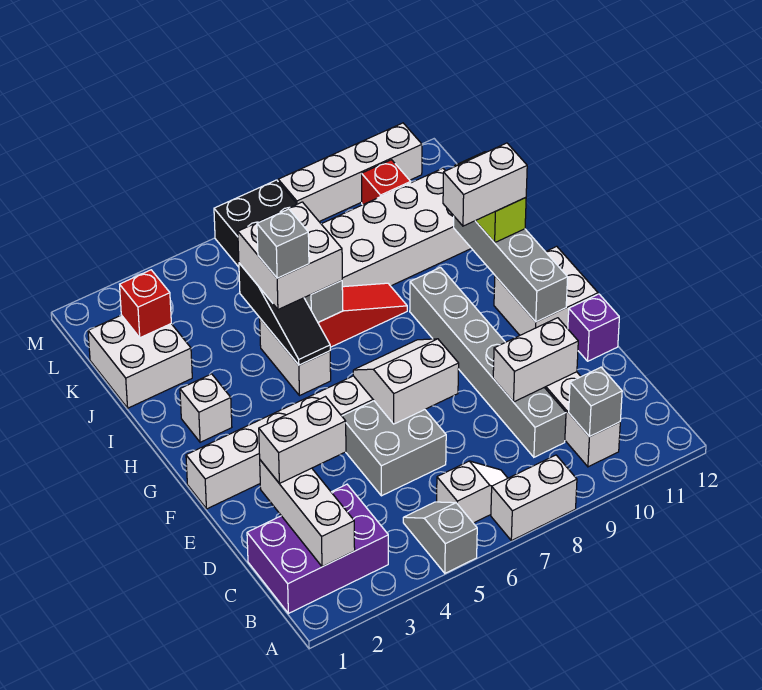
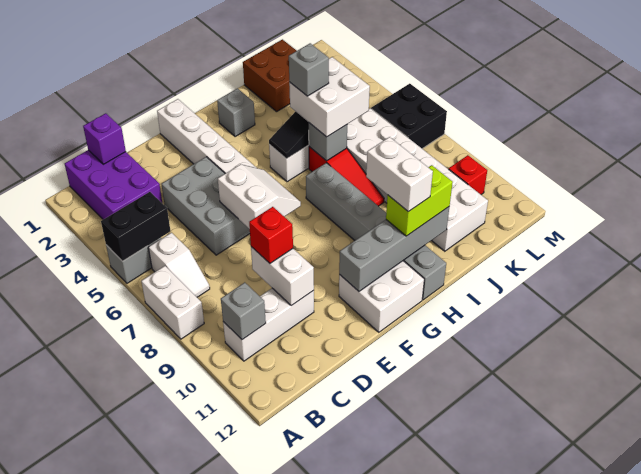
none -> black brick A5:B5 level 2
white brick B2:D2 level 2 -> none
grey brick C9:H9 level 1 -> grey brick H7:H12 level 1
white brick D2:D3 level 3 -> none
grey brick D5:E6 level 1 -> grey brick D4:E6 level 1
purple brick E12 level 1 -> purple brick C1 level 2
white brick H2 level 1 -> grey brick H2 level 1
white brick J1:K2 level 1 -> brown brick J1:K2 level 1
red brick K2 level 2 -> red brick D9 level 3
white brick M8:M11 level 1 -> none

